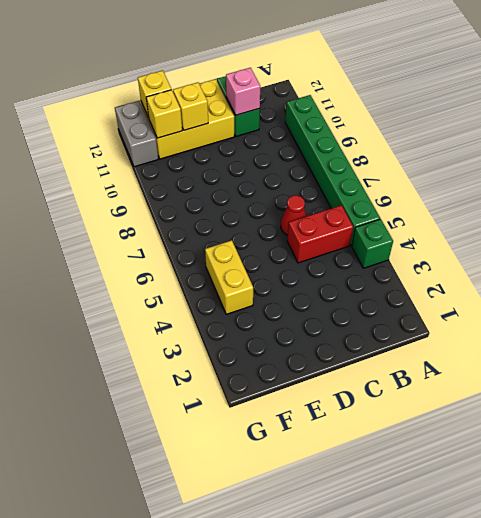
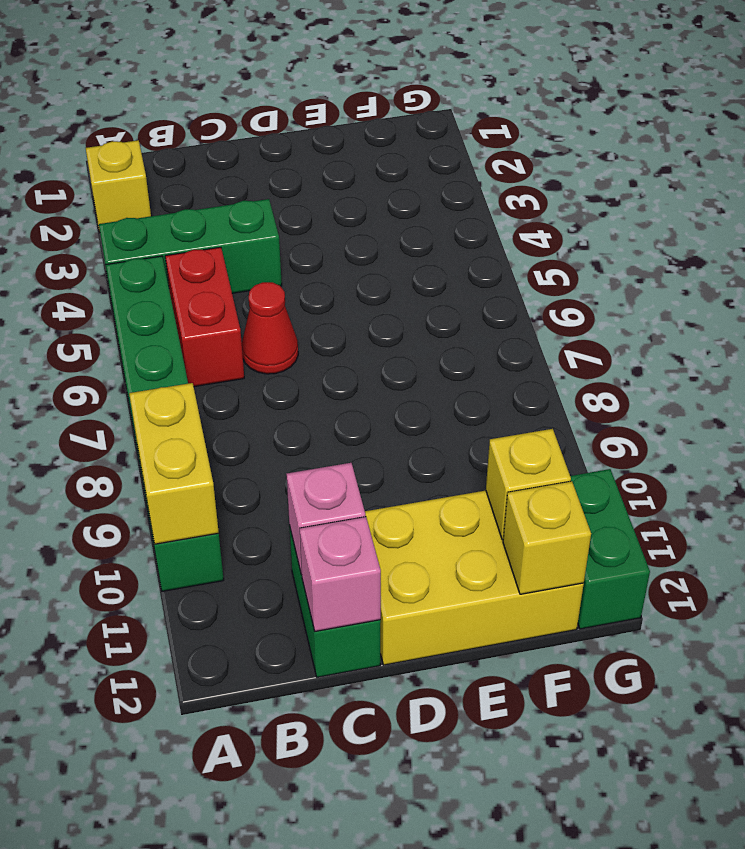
green brick A4 level 1 -> green brick A4:C4 level 1
red brick B5:C5 level 1 -> red brick B5:B6 level 1
none -> pink brick C12 level 2
yellow brick E11 level 2 -> yellow brick A2 level 1
yellow brick F4:F5 level 1 -> yellow brick A9:A10 level 2
grey brick G11:G12 level 1 -> green brick G11:G12 level 1

